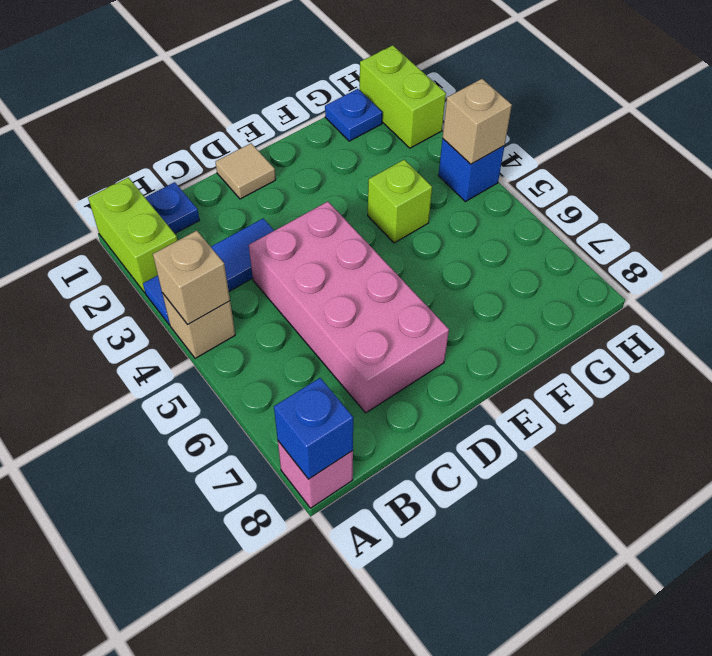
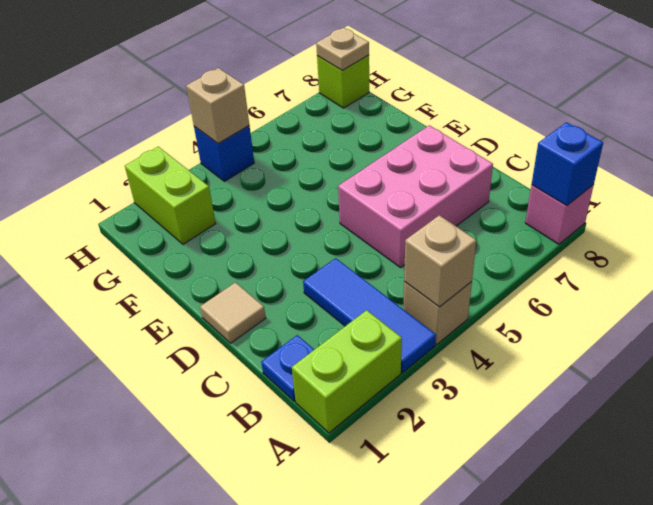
pink brick C4:D7 level 1 -> pink brick C5:D7 level 1
lime brick F4 level 1 -> lime brick H8 level 1
blue plate G1 level 1 -> none
lime brick H1:H2 level 1 -> lime brick G2:H2 level 1
none -> tan plate H8 level 2

